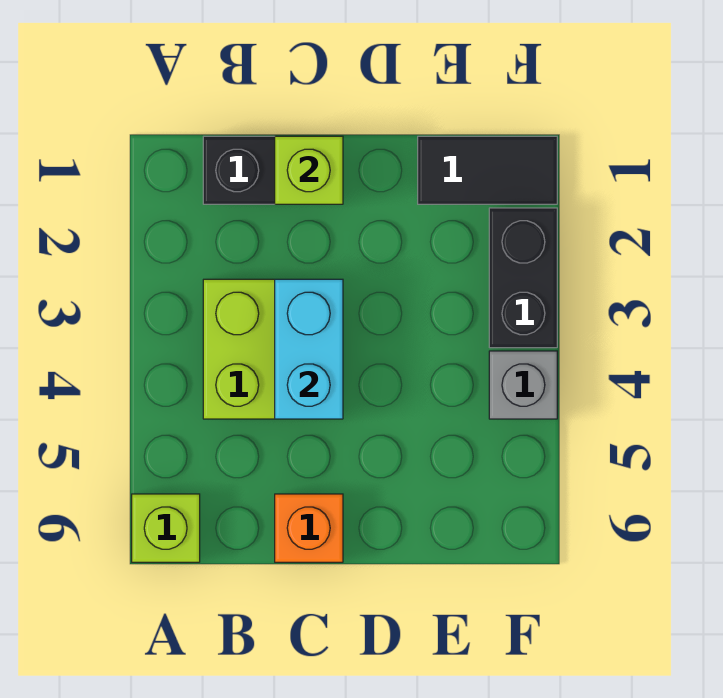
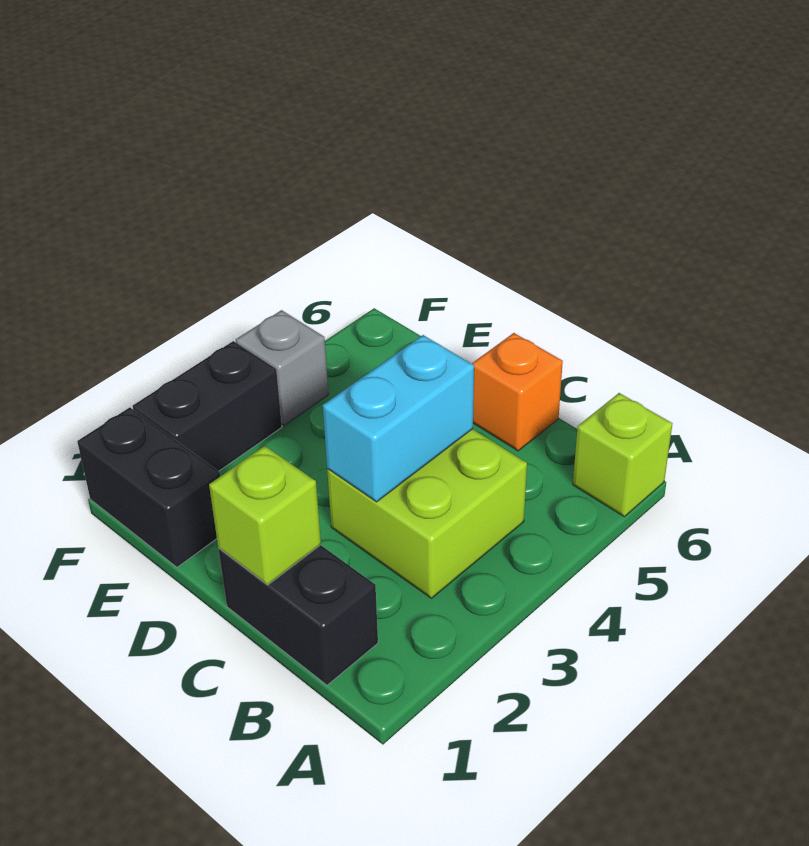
black tile E1:F1 level 1 -> black brick E1:F1 level 1

